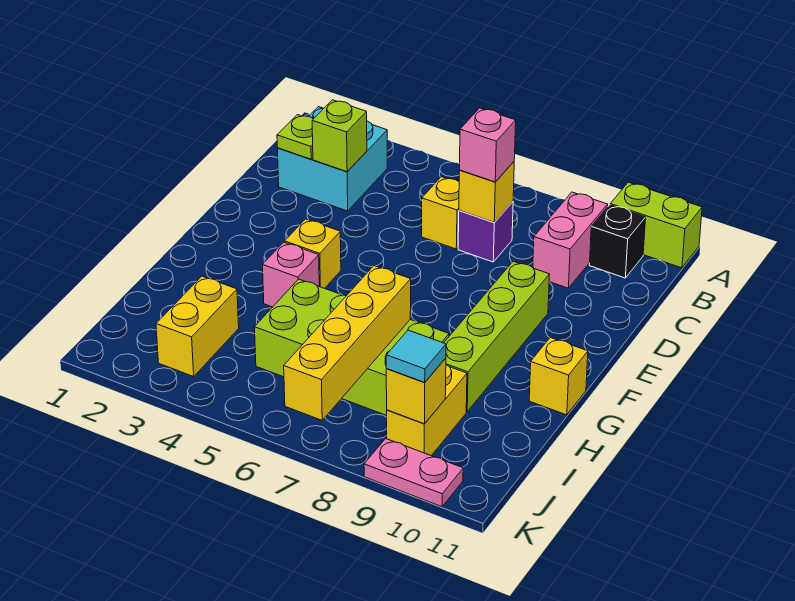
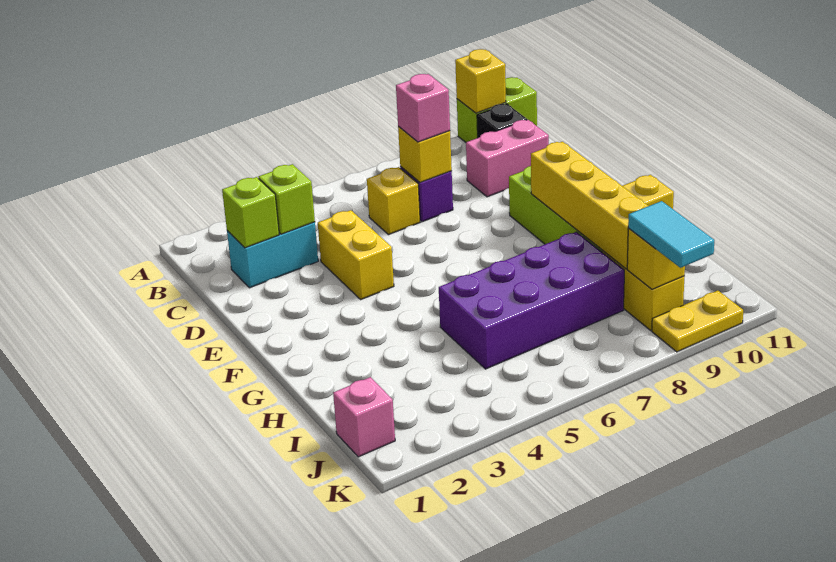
cyan brick B2:C3 level 1 -> cyan brick C2:C3 level 1
pink brick B9:C9 level 1 -> pink brick C9:C10 level 1
lime plate C2 level 2 -> lime brick C2 level 2
yellow brick F4 level 1 -> yellow brick A10 level 2
pink brick G4 level 1 -> pink brick J1 level 1
lime brick H5:I8 level 1 -> purple brick H5:I8 level 1
yellow brick H7:K7 level 2 -> yellow brick F9:I9 level 2
yellow brick I3:J3 level 1 -> yellow brick D4:E4 level 1
cyan tile J9 level 3 -> cyan tile J9:K9 level 3
pink plate K9:K10 level 1 -> yellow plate K9:K10 level 1

